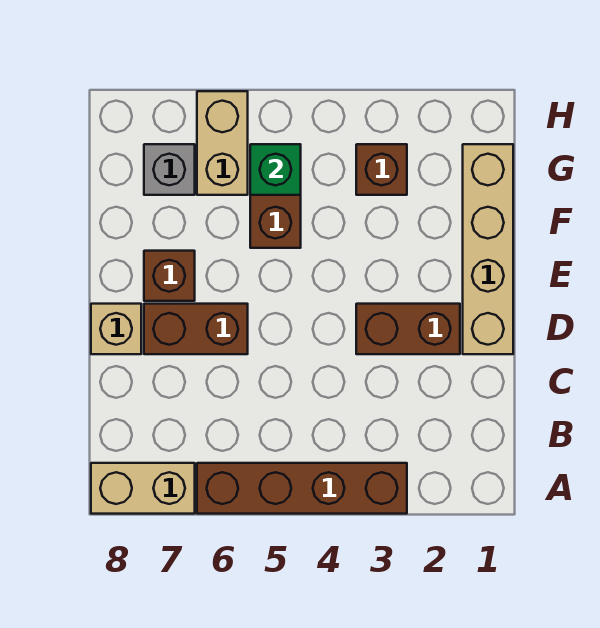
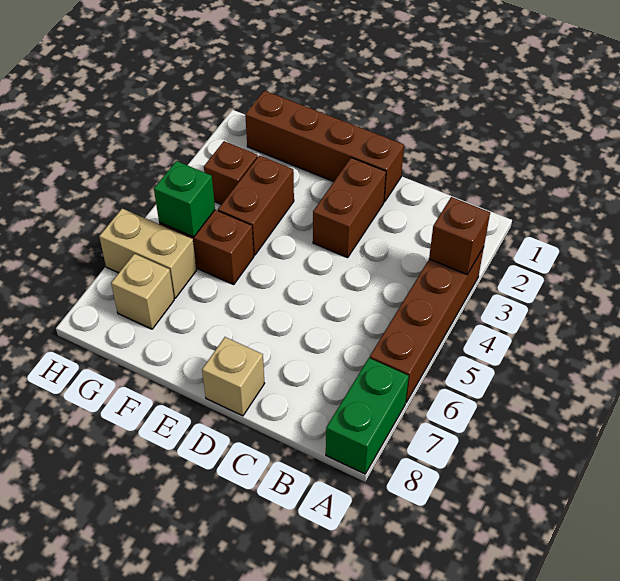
tan brick A7:A8 level 1 -> green brick A7:A8 level 1
tan brick D1:G1 level 1 -> brown brick D1:G1 level 1
brown brick D6:D7 level 1 -> brown brick F3:F4 level 1
brown brick E7 level 1 -> brown brick A3 level 2
grey brick G7 level 1 -> tan brick G7 level 1

